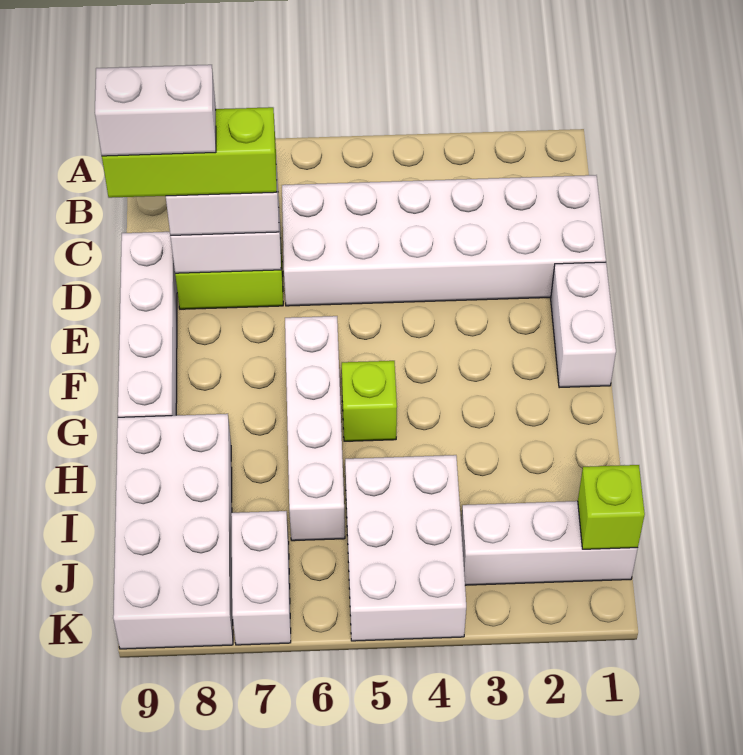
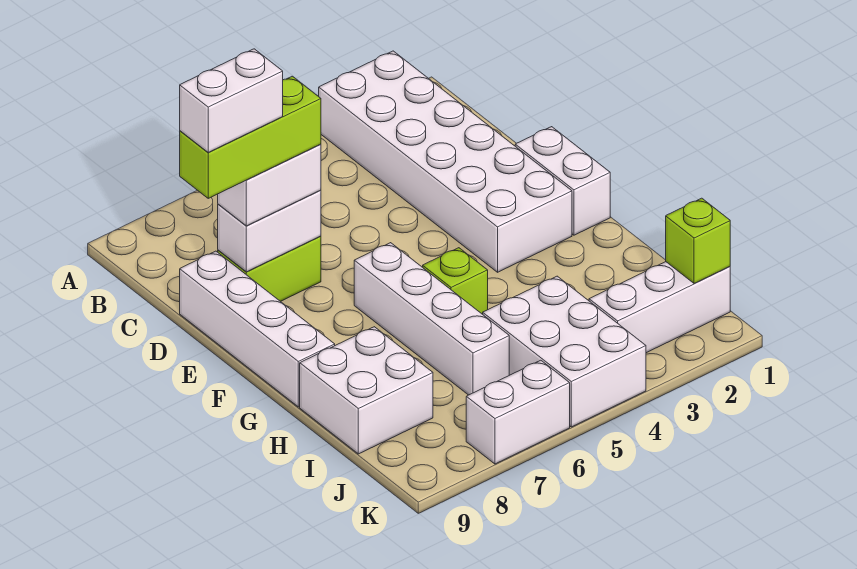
white brick C1:D6 level 1 -> white brick A2:F3 level 1
white brick H8:K9 level 1 -> white brick H8:I9 level 1
white brick J7:K7 level 1 -> white brick K6:K7 level 1

